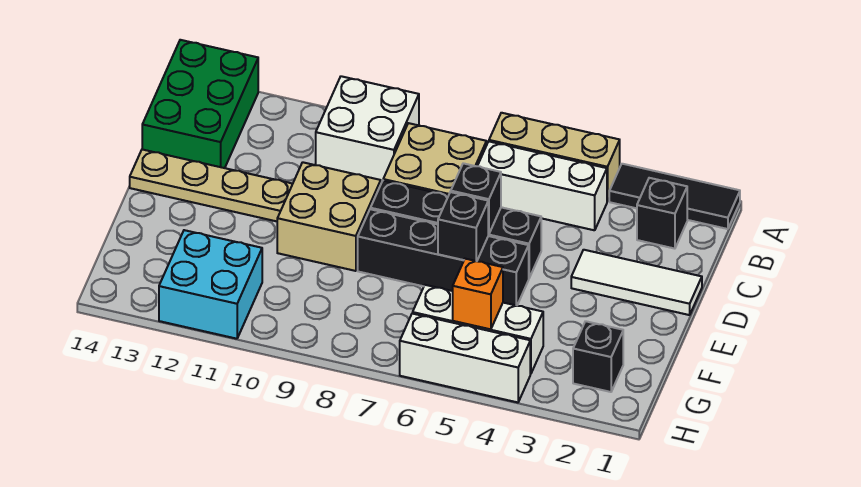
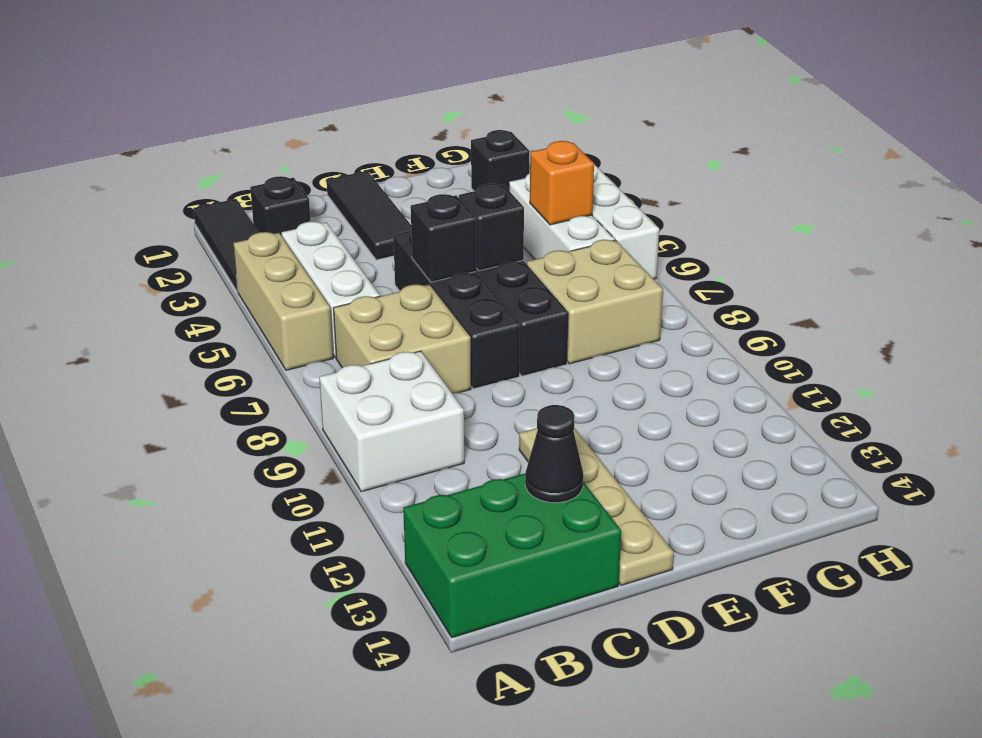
none -> black cone C13 level 2
white tile D1:D3 level 1 -> black tile D1:D3 level 1
tan brick D9:E10 level 1 -> tan brick F7:G8 level 1
cyan brick G11:H12 level 1 -> none

